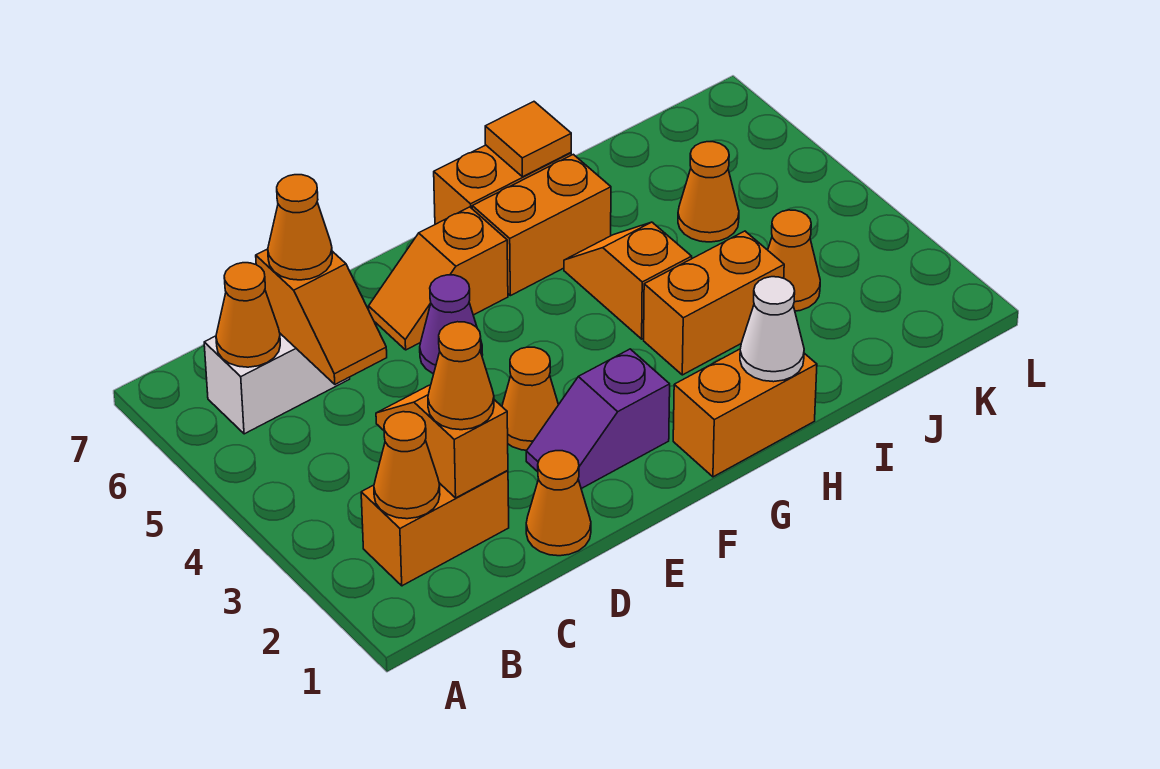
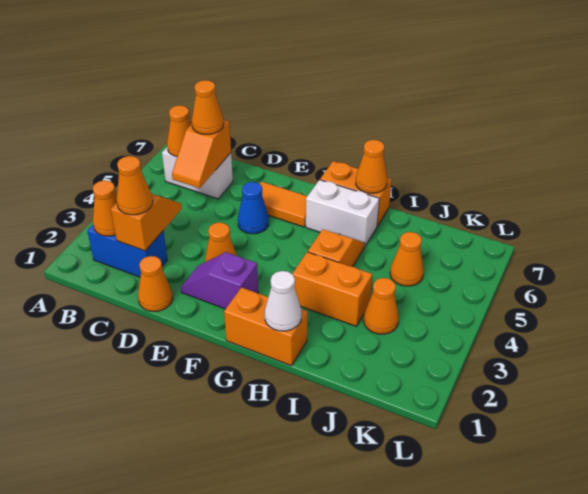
orange brick B2:C2 level 1 -> blue brick B2:C2 level 1
purple cone E5 level 1 -> blue cone E5 level 1
orange slope E6:F6 level 1 top F -> orange tile E6:F6 level 1
orange brick G6:H6 level 1 -> white brick G6:H6 level 1
orange tile H7 level 2 -> orange cone H7 level 2

